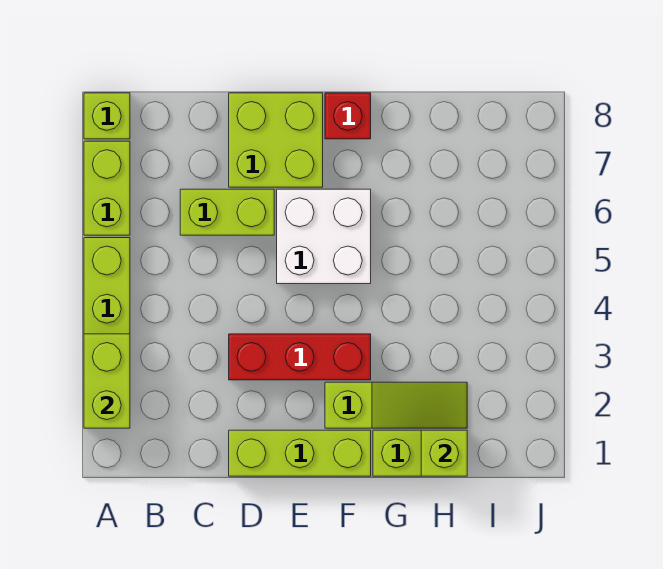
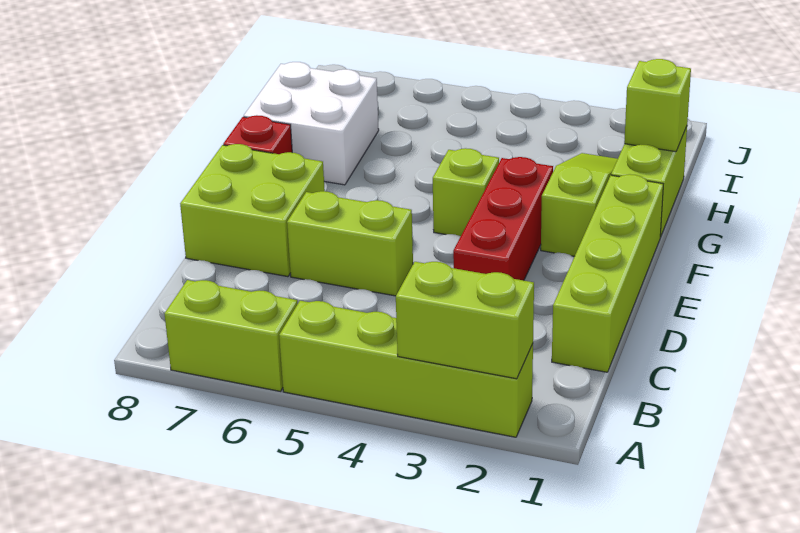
lime brick A8 level 1 -> lime brick F4 level 1
lime brick C6:D6 level 1 -> lime brick D5:D6 level 1
lime brick D1:F1 level 1 -> lime brick C1:F1 level 1
white brick E5:F6 level 1 -> white brick G7:H8 level 1

